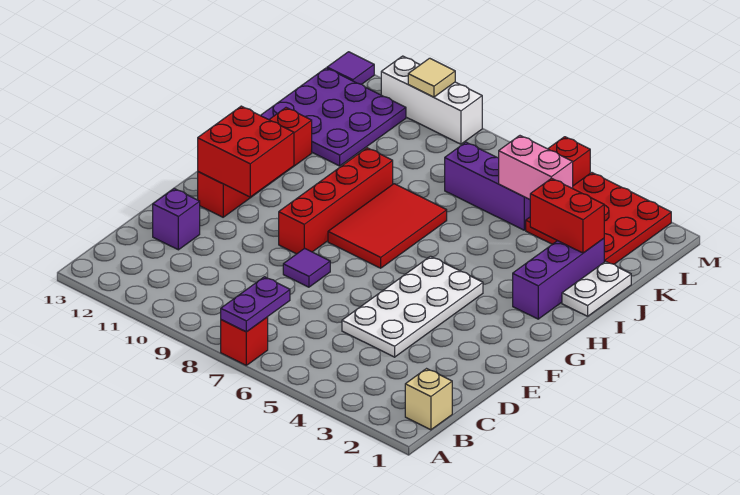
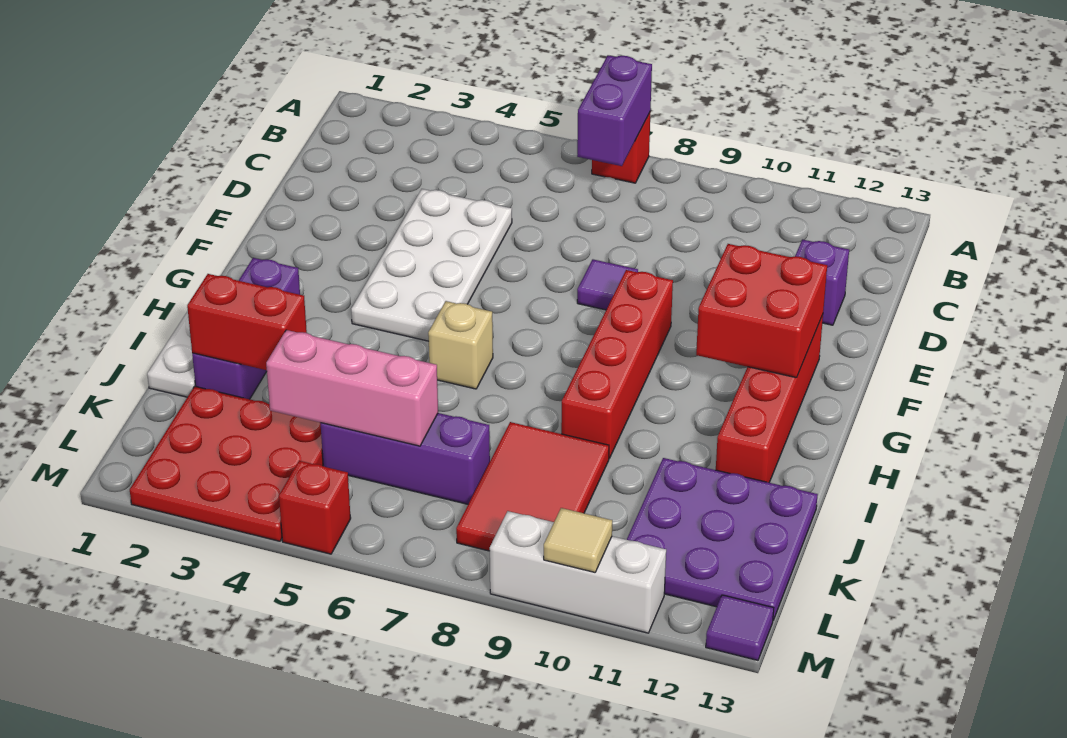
purple plate A7:B7 level 2 -> purple brick A7:B7 level 2
tan brick B1 level 1 -> tan brick H6 level 1
red tile G7:I8 level 1 -> red tile J8:L9 level 1
pink brick K4:K5 level 2 -> pink brick K4:K6 level 2

